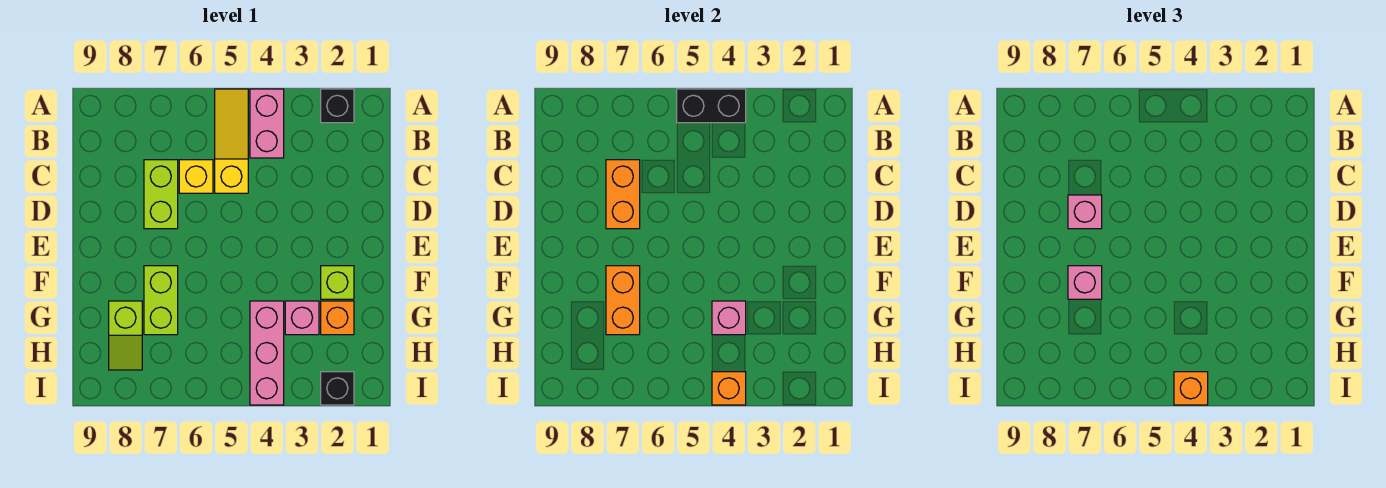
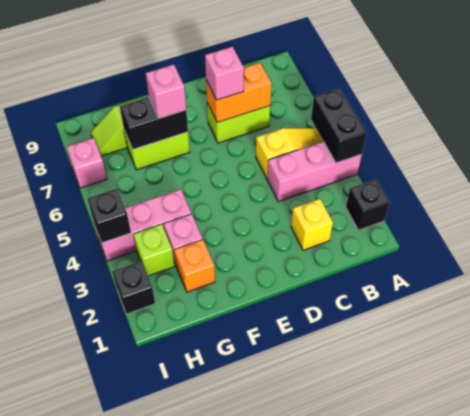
pink brick A4:B4 level 1 -> pink brick A4:C4 level 1
yellow brick C6 level 1 -> yellow brick C2 level 1
lime brick F2 level 1 -> lime brick H3 level 1
orange brick F7:G7 level 2 -> black brick F7:G7 level 2
pink brick G4 level 2 -> pink brick I7 level 1
orange brick I4 level 2 -> black brick I4 level 2
orange brick I4 level 3 -> none

